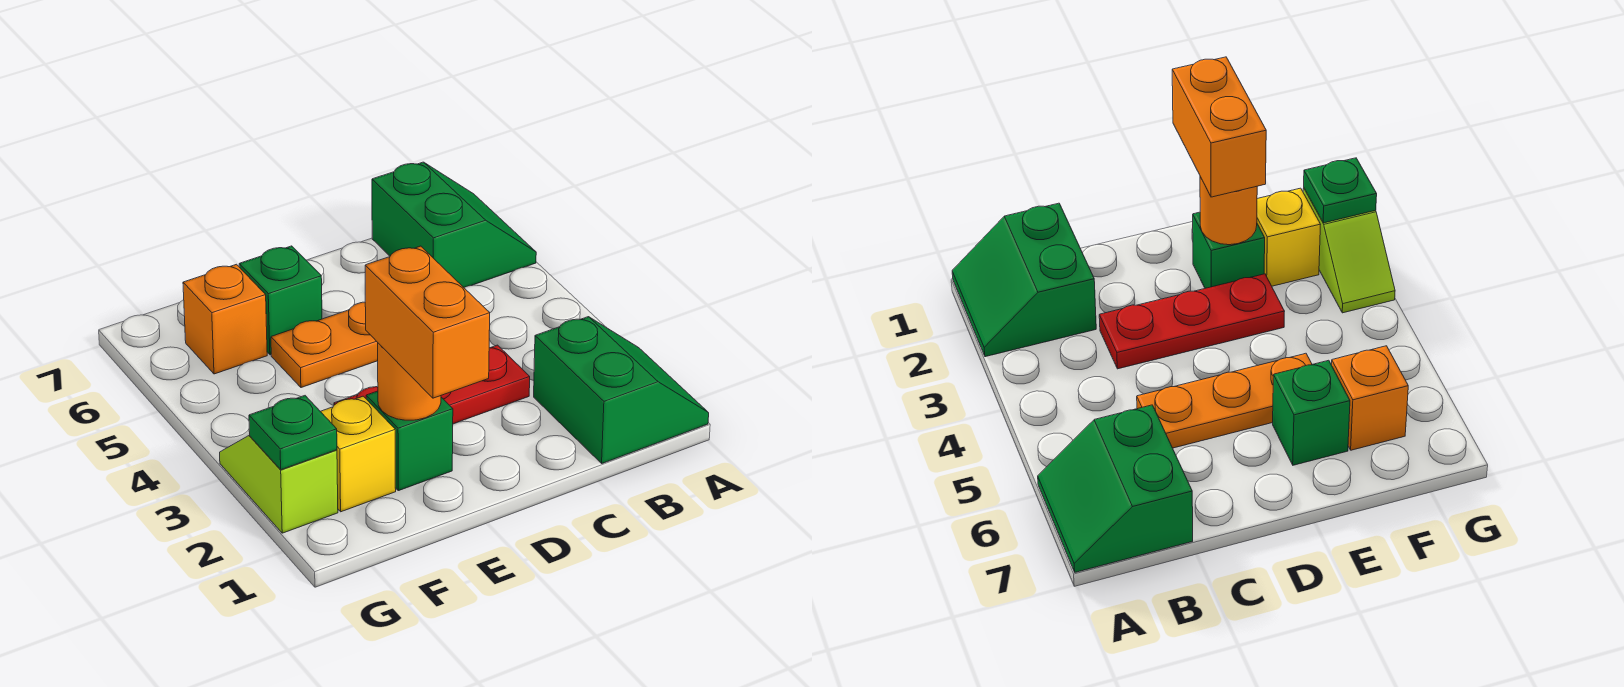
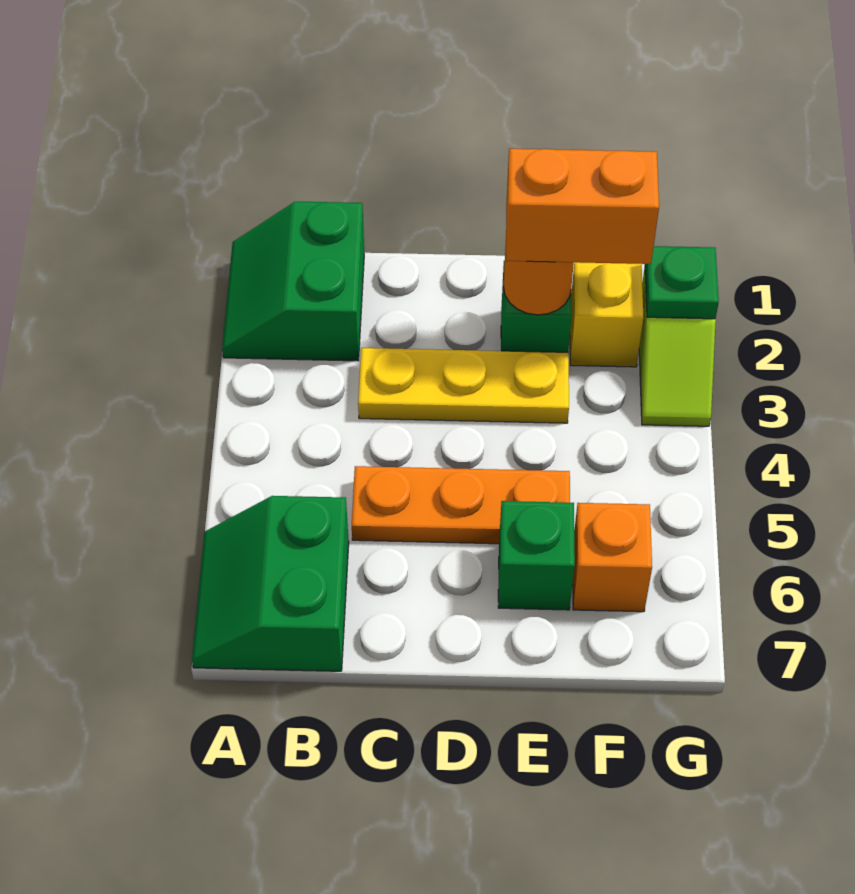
red plate C3:E3 level 1 -> yellow plate C3:E3 level 1
orange brick E1:E2 level 3 -> orange brick E2:F2 level 3

